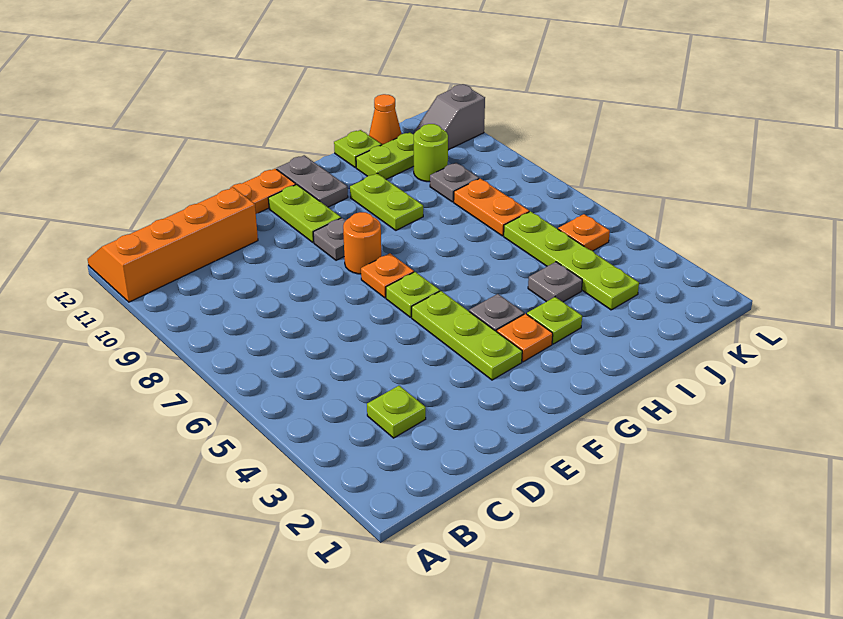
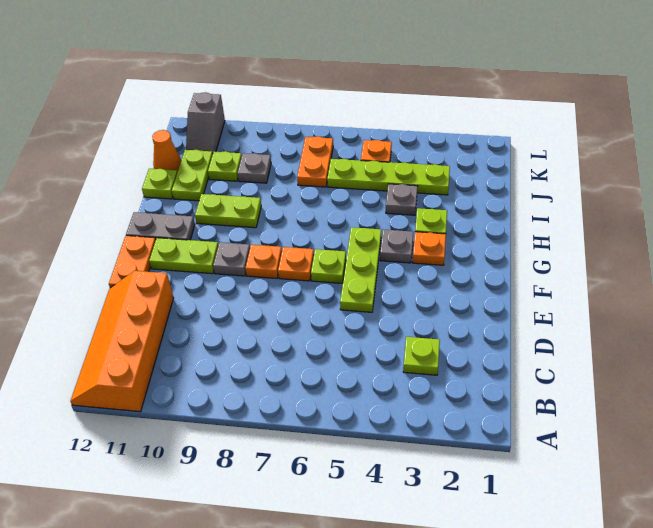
lime plate F3:F5 level 1 -> lime plate E5:G5 level 1
orange round brick F8 level 1 -> orange plate F8 level 1
orange plate J7:J8 level 1 -> orange plate J7:K7 level 1
lime round brick J10 level 1 -> lime plate J10 level 1

